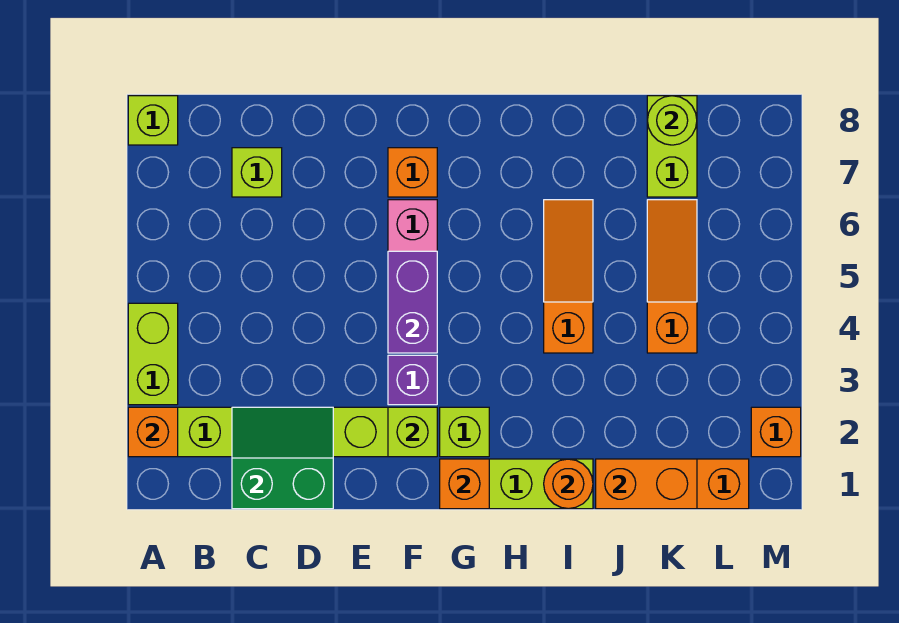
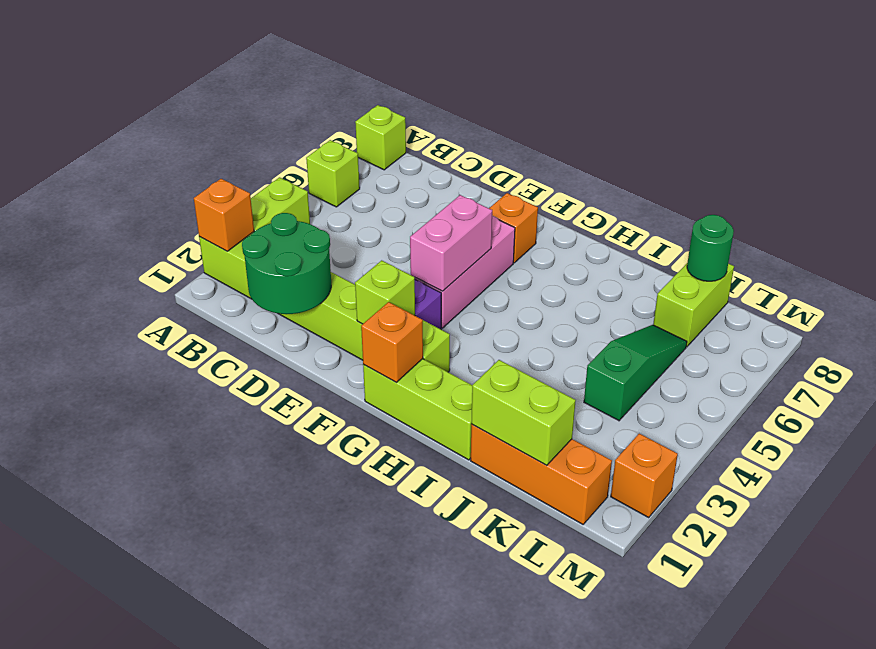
green slope C1:D2 level 2 top 1 -> green round brick C1:D2 level 2
lime brick C7 level 1 -> lime brick A6 level 1
purple brick F4:F5 level 2 -> pink brick F4:F5 level 2
orange round brick I1 level 2 -> none
orange slope I4:I6 level 1 top 4 -> none
orange brick J1:K1 level 2 -> lime brick J1:K1 level 2
orange slope K4:K6 level 1 top 4 -> green slope K4:K6 level 1 top 4
lime round brick K8 level 2 -> green round brick K8 level 2

